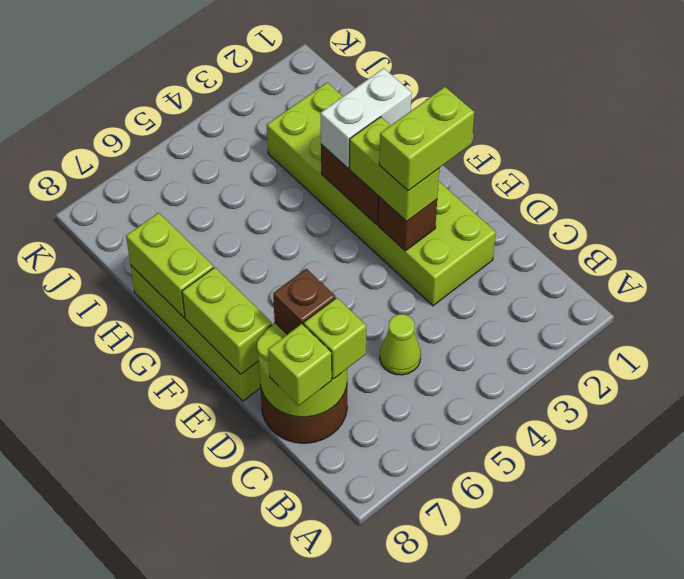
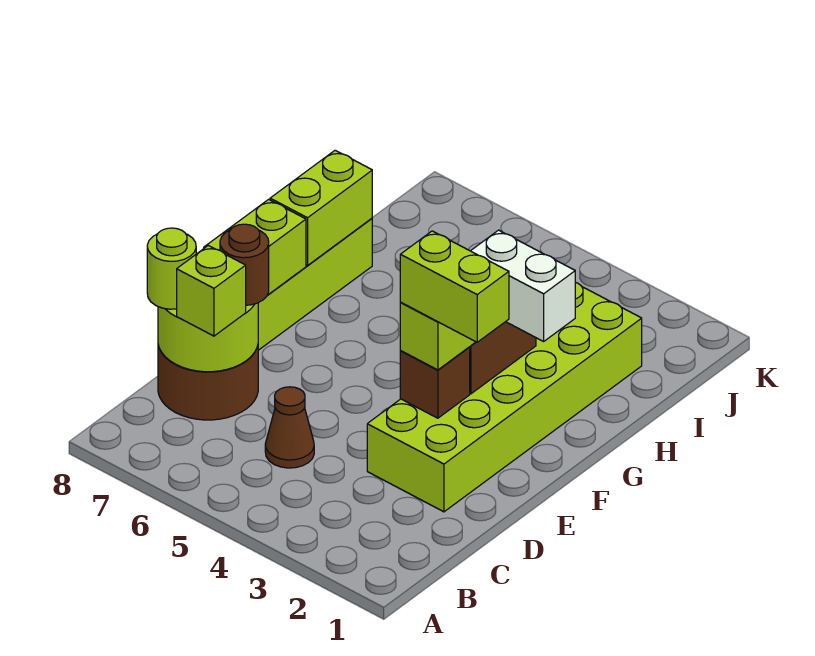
lime cone C5 level 1 -> brown cone C5 level 1
lime brick C8 level 3 -> lime round brick C8 level 3
brown brick D7 level 3 -> brown round brick D7 level 3

